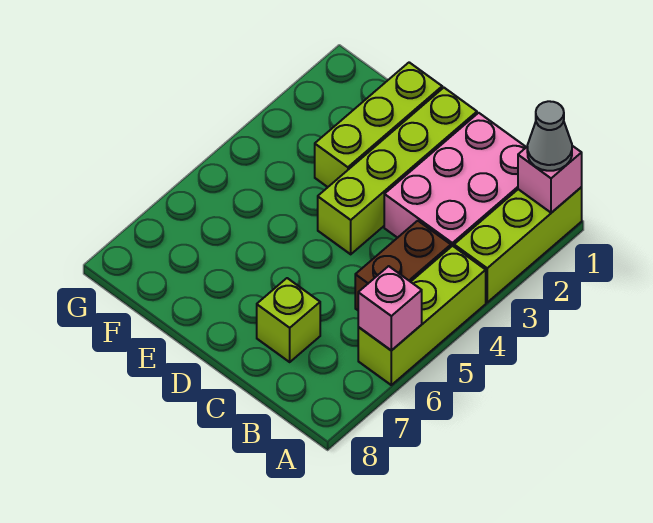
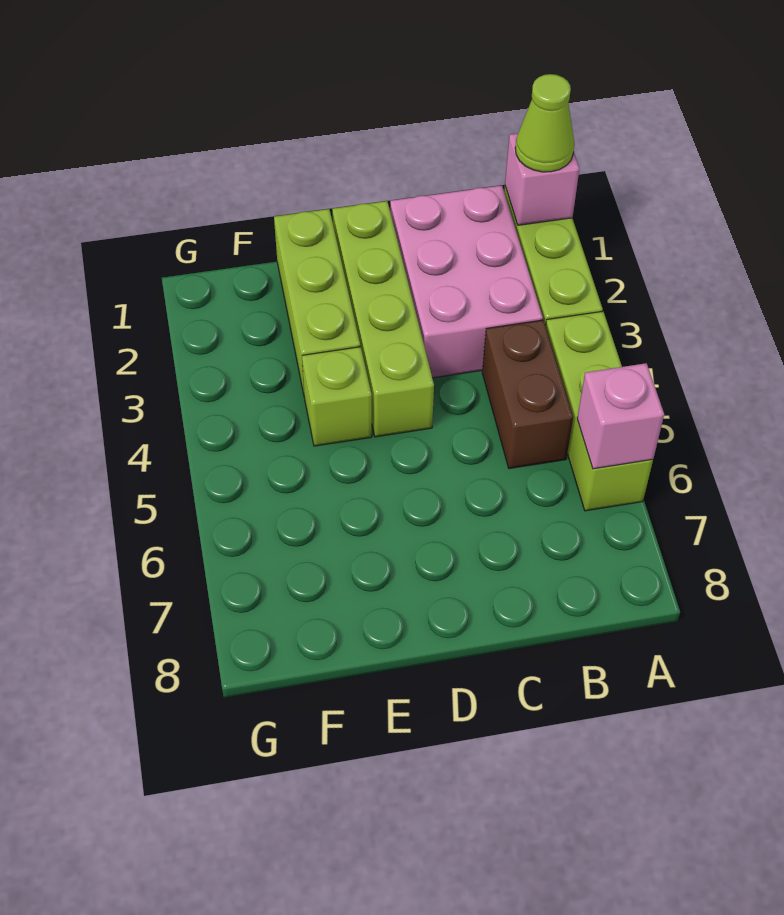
grey cone A1 level 3 -> lime cone A1 level 3
lime brick C7 level 1 -> lime brick E4 level 1

